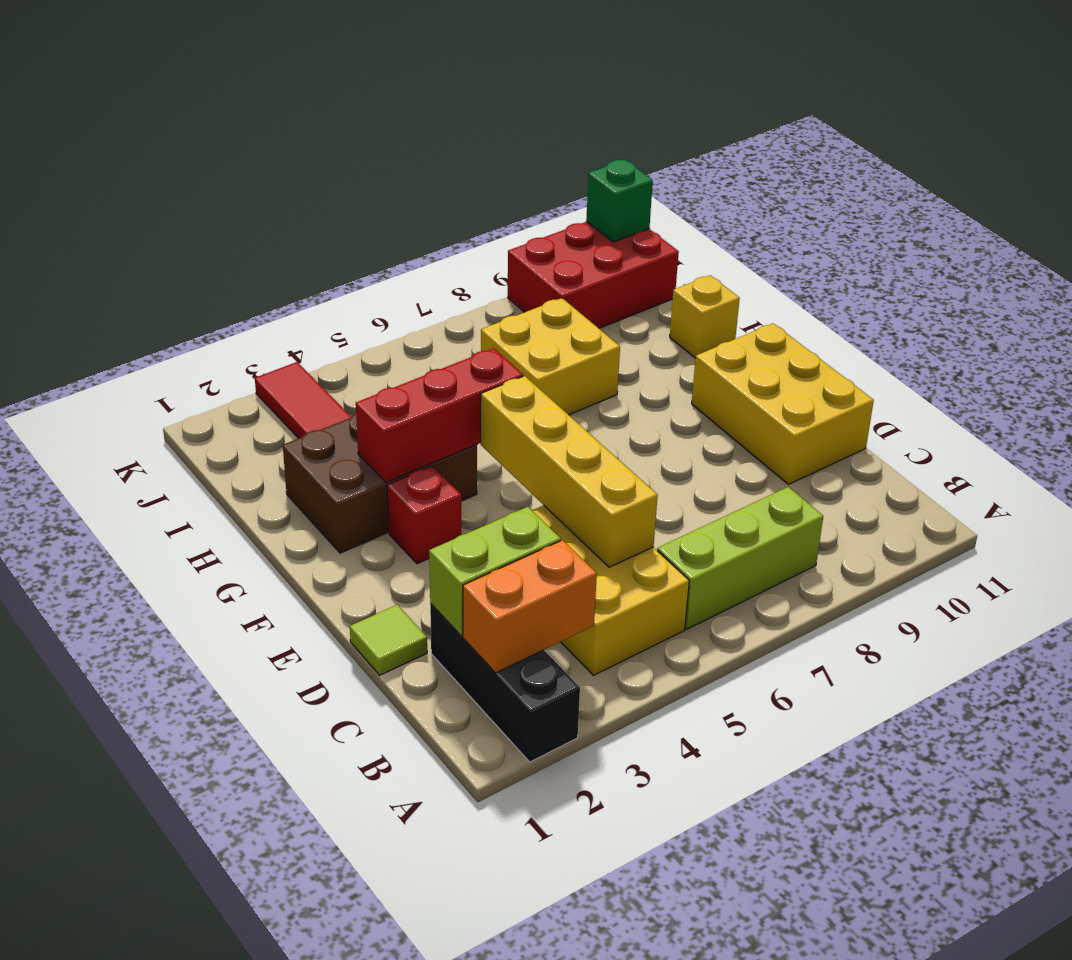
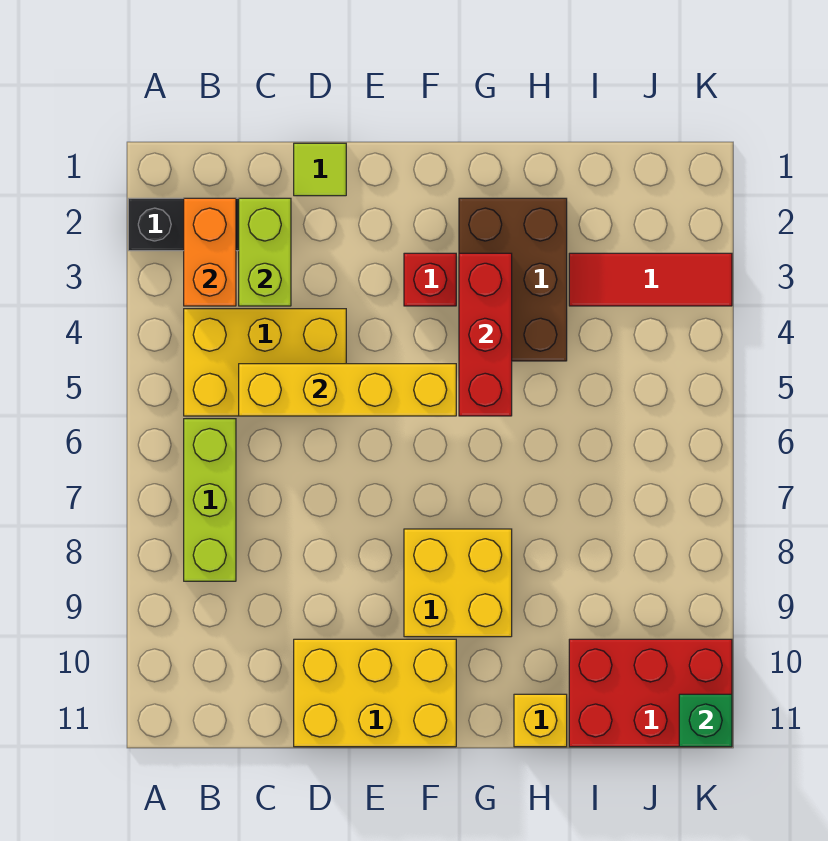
yellow brick H7:I8 level 1 -> yellow brick F8:G9 level 1
red brick J9:K11 level 1 -> red brick I10:K11 level 1

